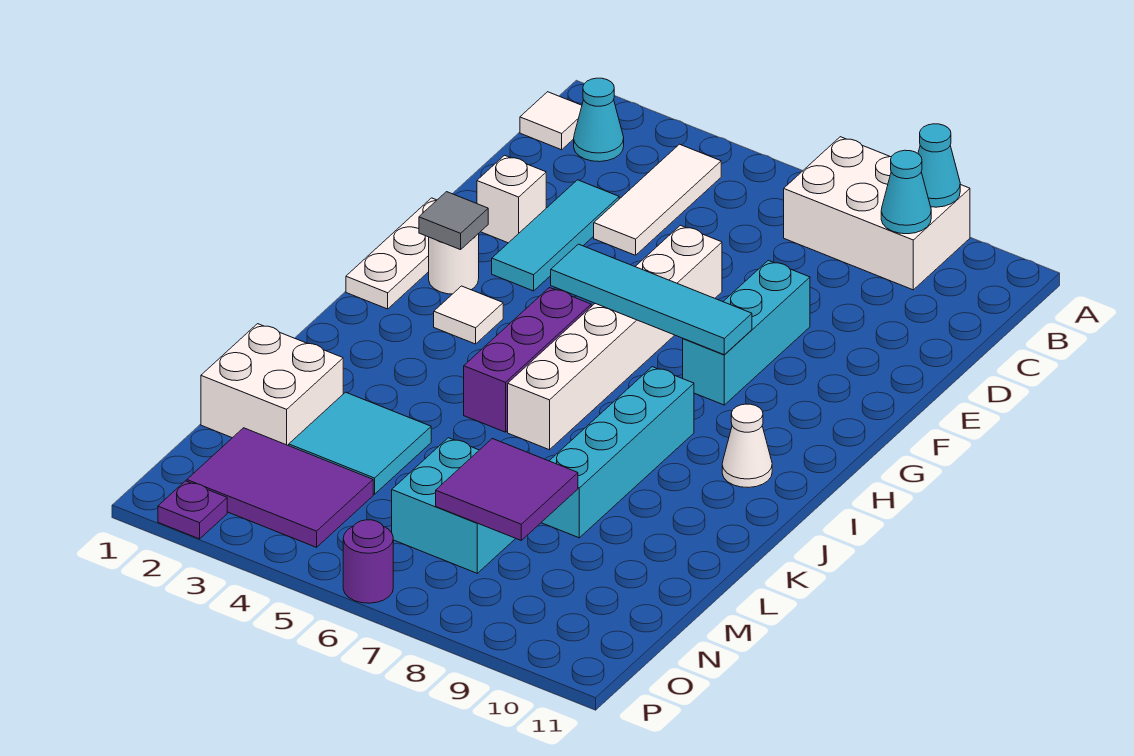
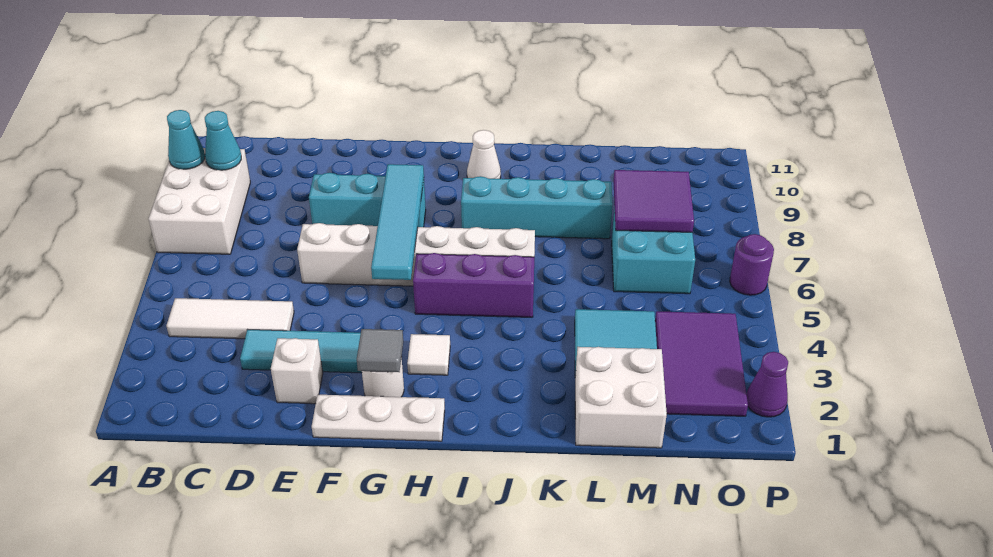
white tile B1 level 1 -> none
cyan cone B2 level 1 -> none
purple plate P2 level 1 -> purple cone P2 level 1

